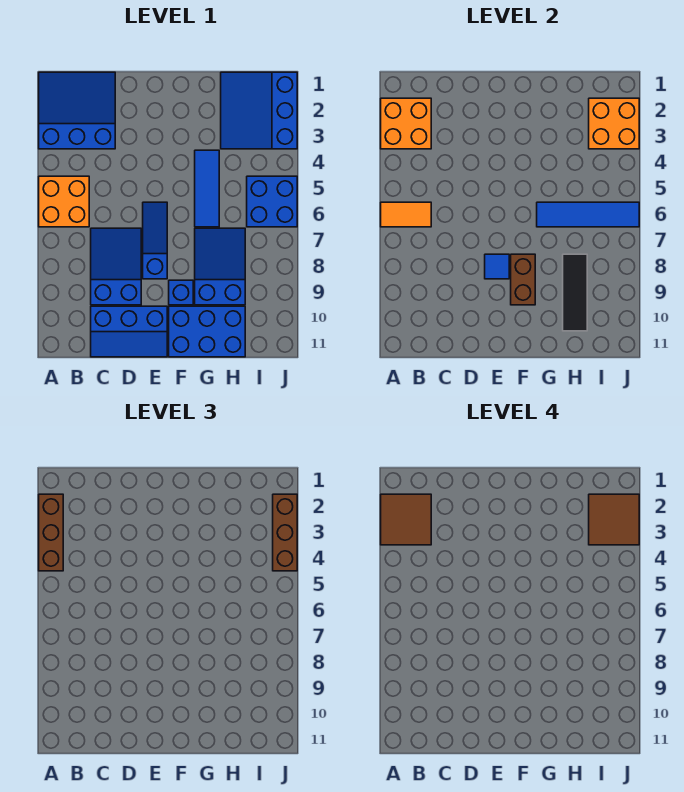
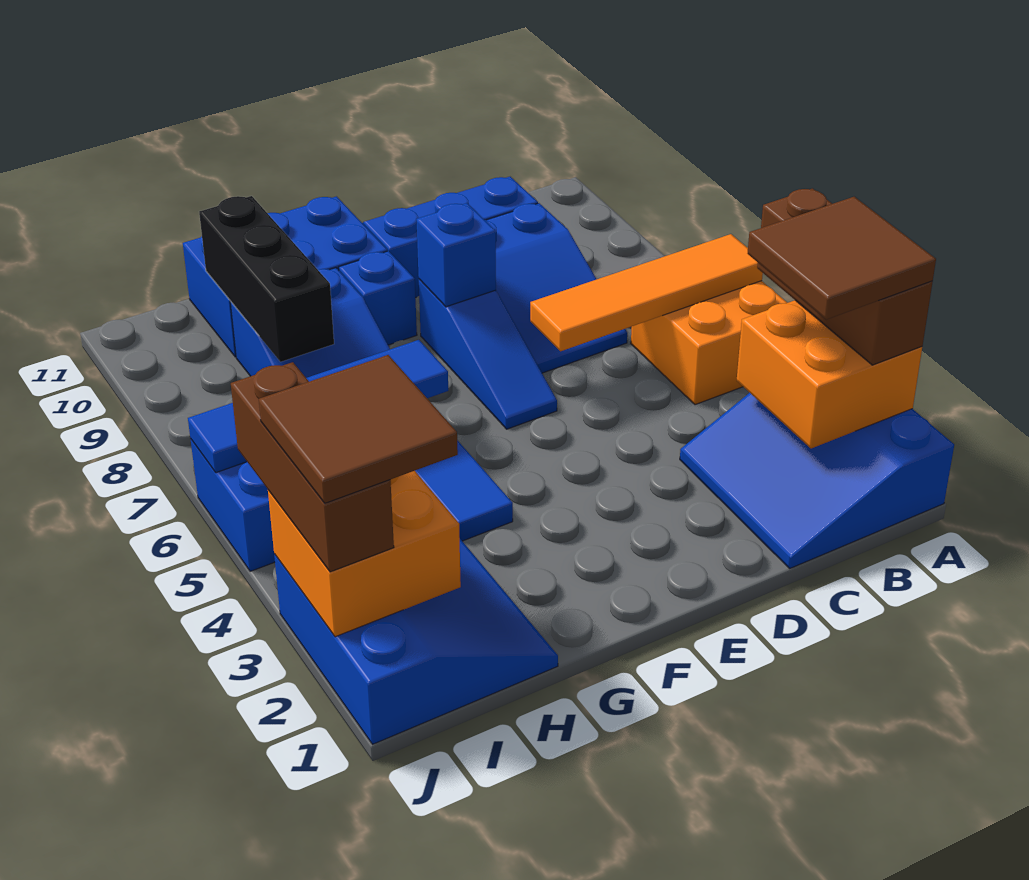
blue slope A1:C3 level 1 top 3 -> blue slope A1:C3 level 1 top A
orange tile A6:B6 level 2 -> orange tile A6:D6 level 2
blue tile E8 level 2 -> blue brick E8 level 2
brown brick F8:F9 level 2 -> none
black tile H8:H10 level 2 -> black brick H8:H10 level 2

